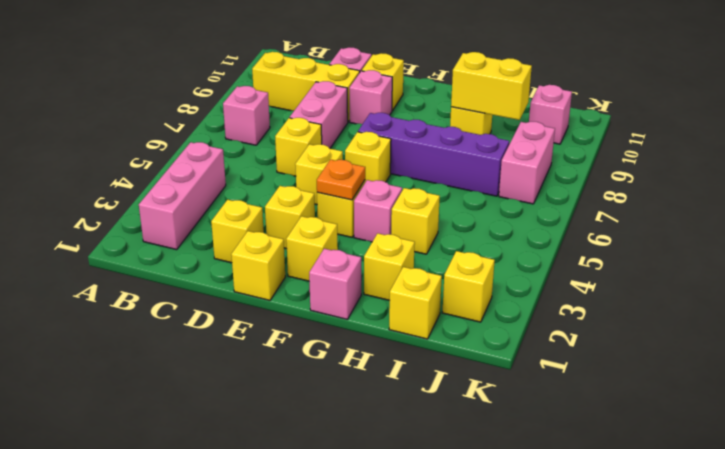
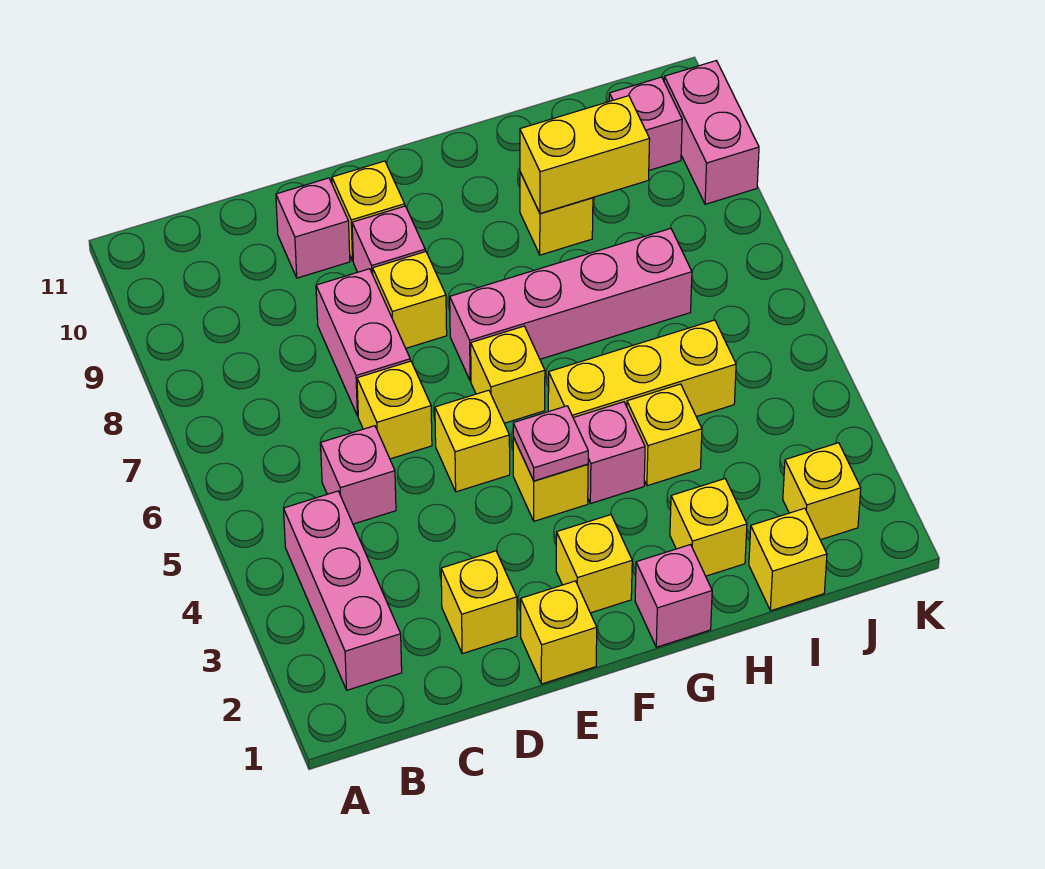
pink brick B7 level 1 -> pink brick C5 level 1
yellow brick B9:D9 level 1 -> yellow brick G5:I5 level 1
yellow brick E3 level 1 -> yellow brick E8 level 1
orange plate F4 level 2 -> pink plate F4 level 2
purple brick F7:I7 level 1 -> pink brick F7:I7 level 1
pink brick J7:J8 level 1 -> pink brick K9:K10 level 1

